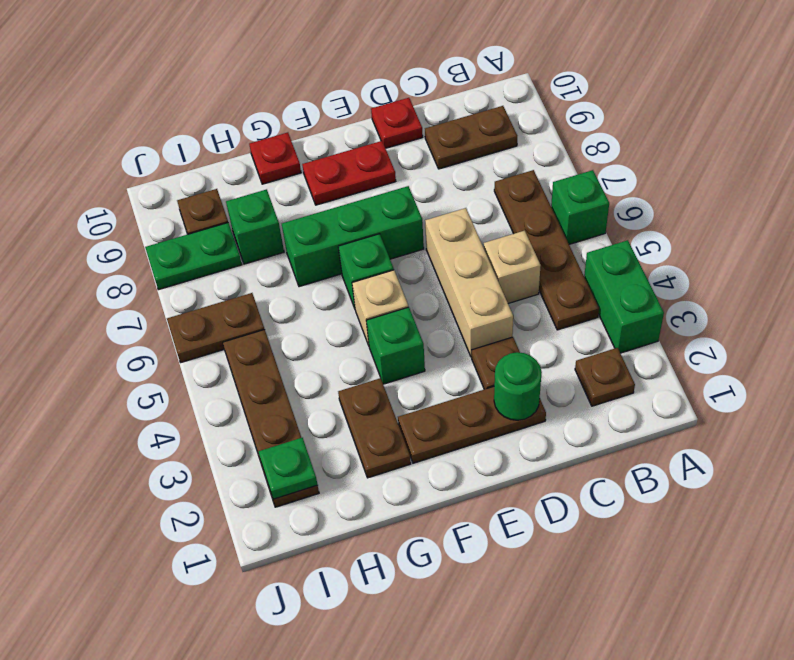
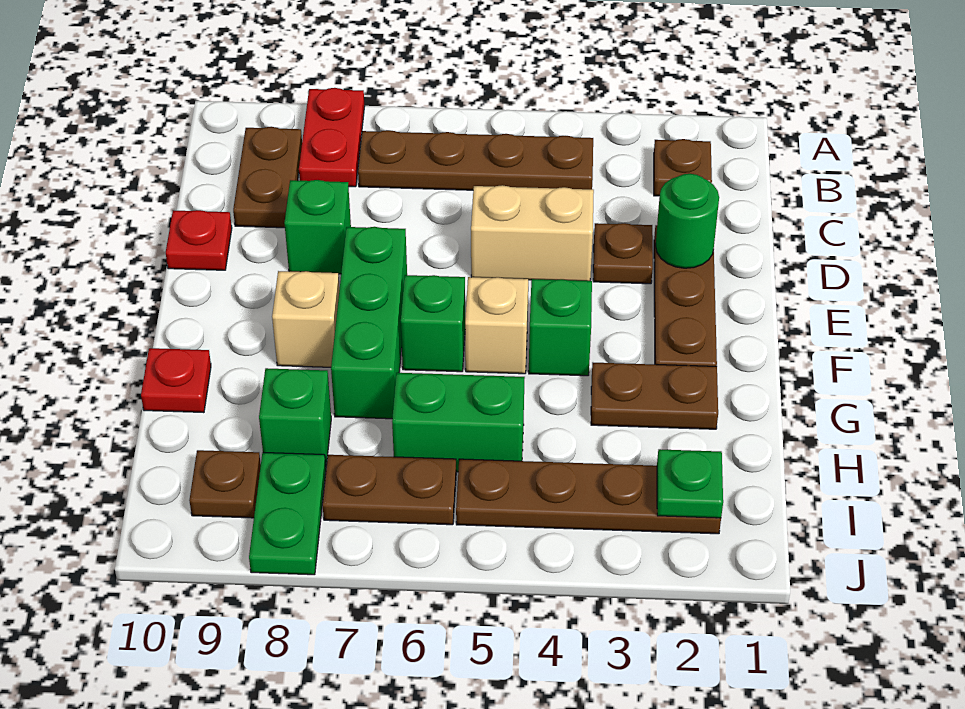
green brick A3:A4 level 1 -> green brick H5:H6 level 1
green brick A6 level 1 -> green brick D8 level 1
tan brick C5 level 1 -> tan brick F8 level 1
tan brick D4:D6 level 1 -> tan brick D4:D5 level 1
red plate E9:F9 level 1 -> red plate A8:B8 level 1
brown plate I6:J6 level 1 -> brown plate I6:I7 level 1

